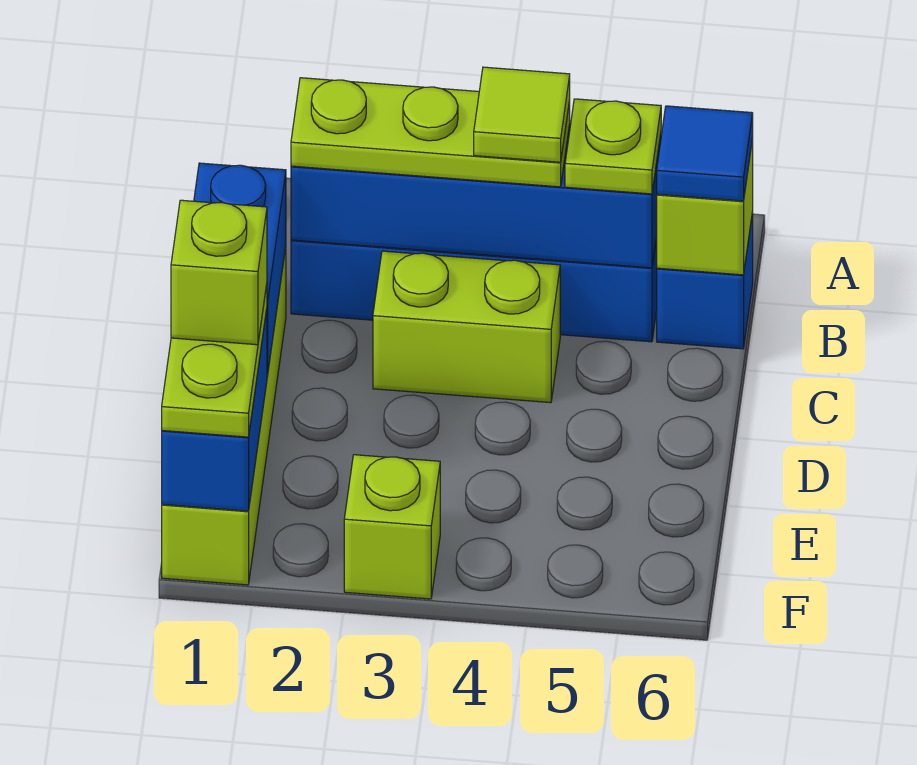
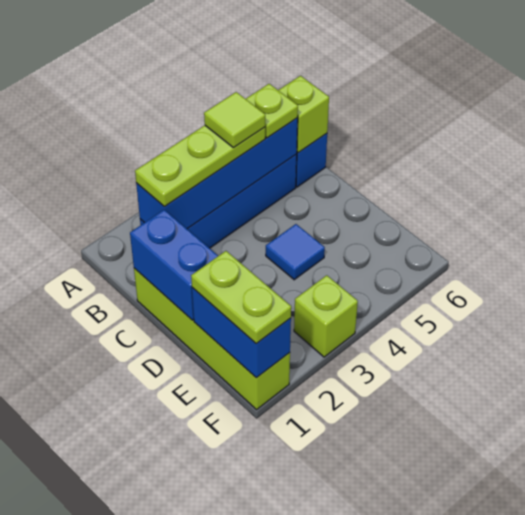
blue tile B6 level 3 -> blue tile D4 level 1
lime brick C3:C4 level 1 -> none
lime brick E1 level 4 -> none

